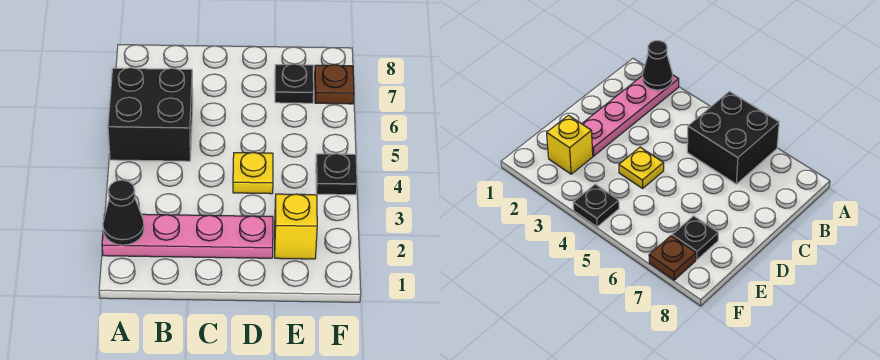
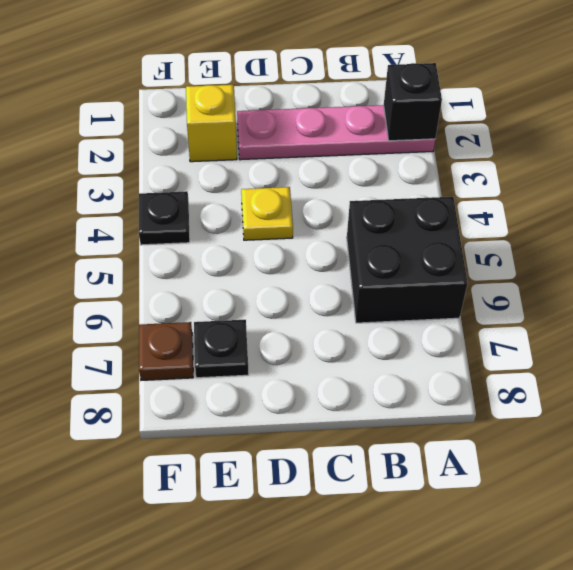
black cone A2 level 2 -> black brick A2 level 2

